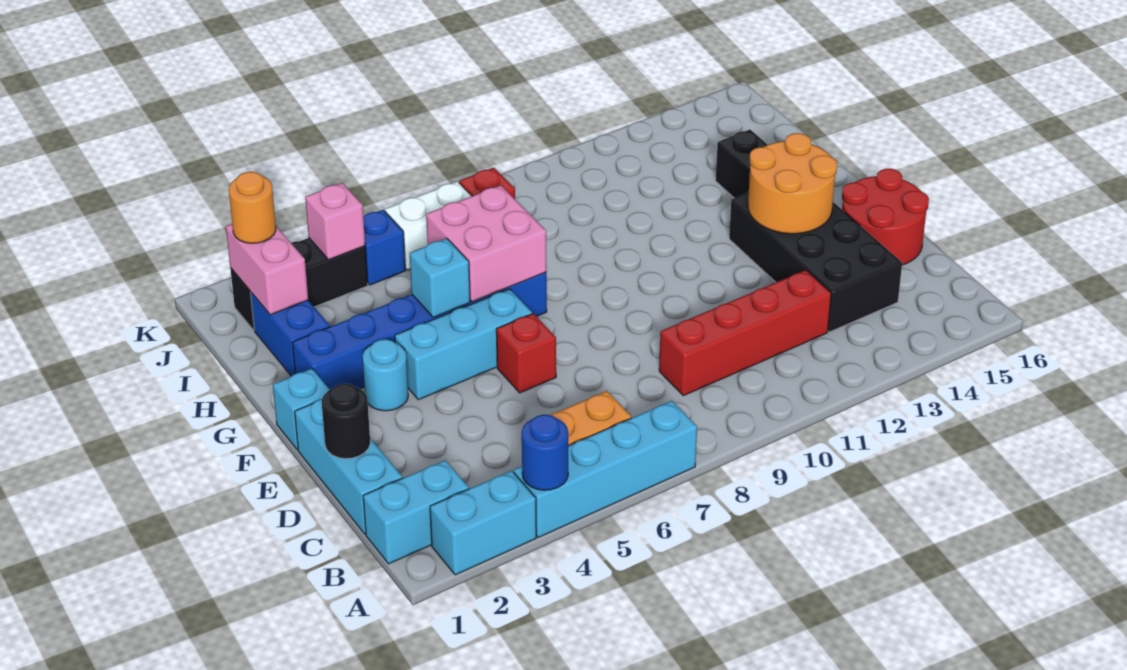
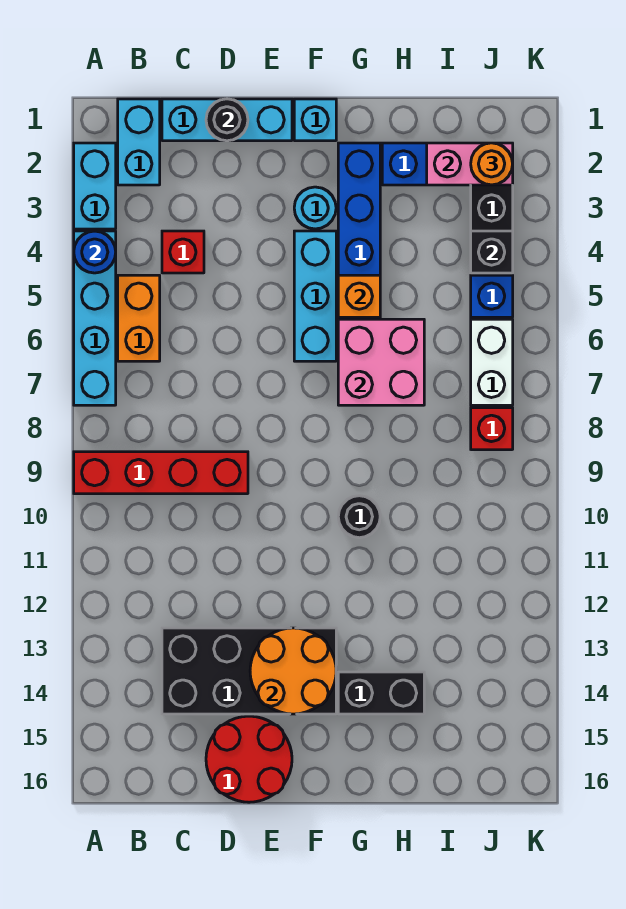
red brick C9:C12 level 1 -> red brick A9:D9 level 1
red brick E6 level 1 -> red brick C4 level 1
cyan brick G5 level 2 -> orange brick G5 level 2
none -> black round brick G10 level 1
pink brick J4 level 2 -> black brick J4 level 2

